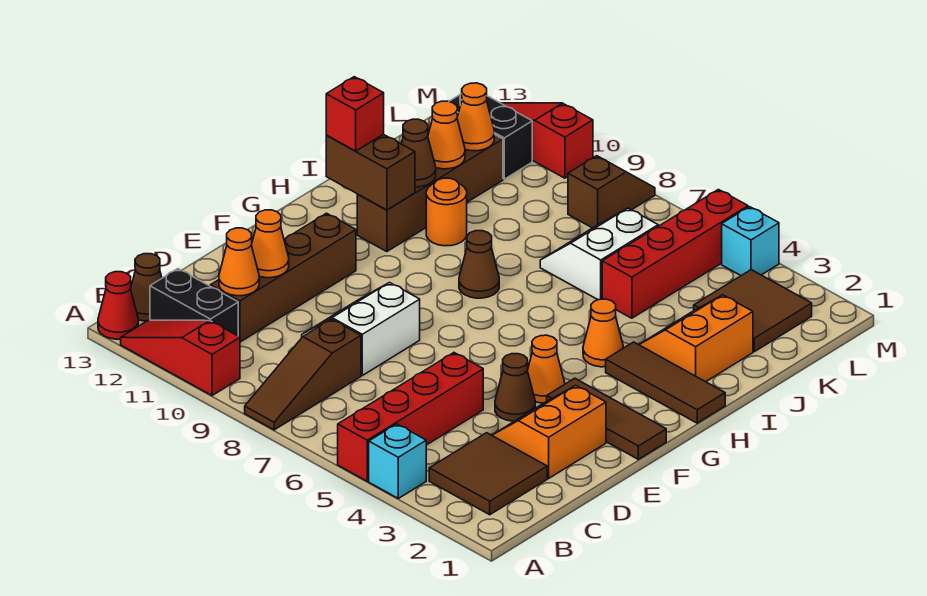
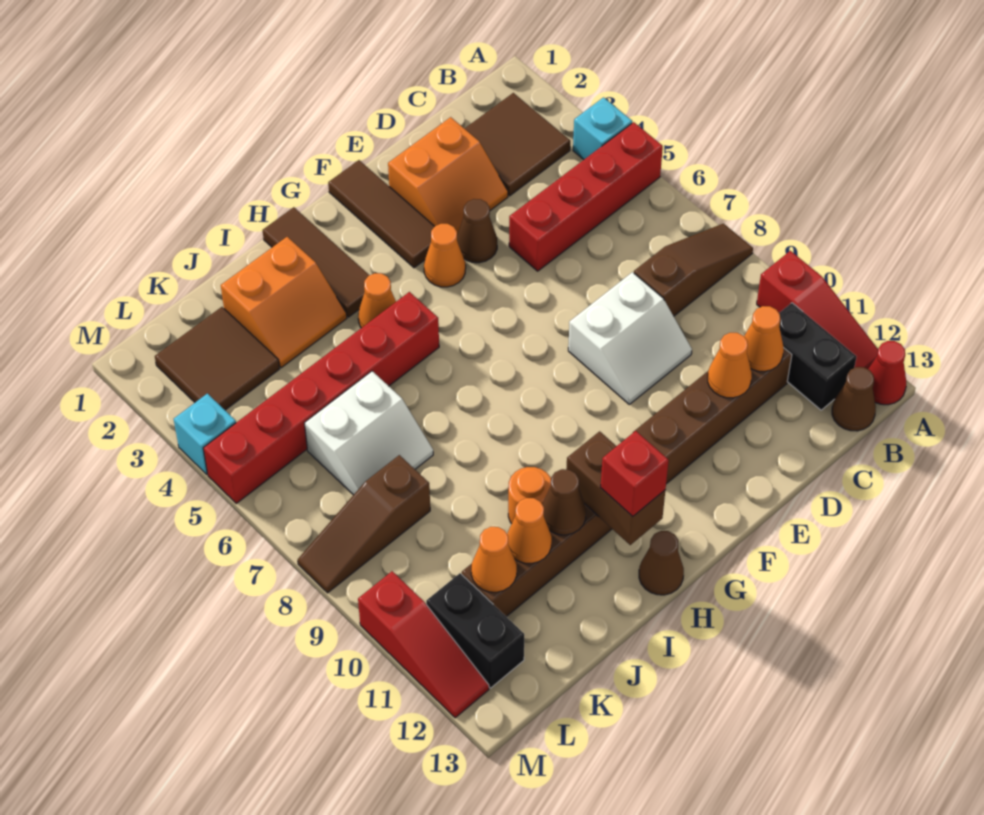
brown cone H8 level 1 -> brown cone H13 level 1
red brick J5:M5 level 1 -> red brick H5:M5 level 1
brown slope L8:M8 level 1 top L -> brown slope K8:M8 level 1 top K

